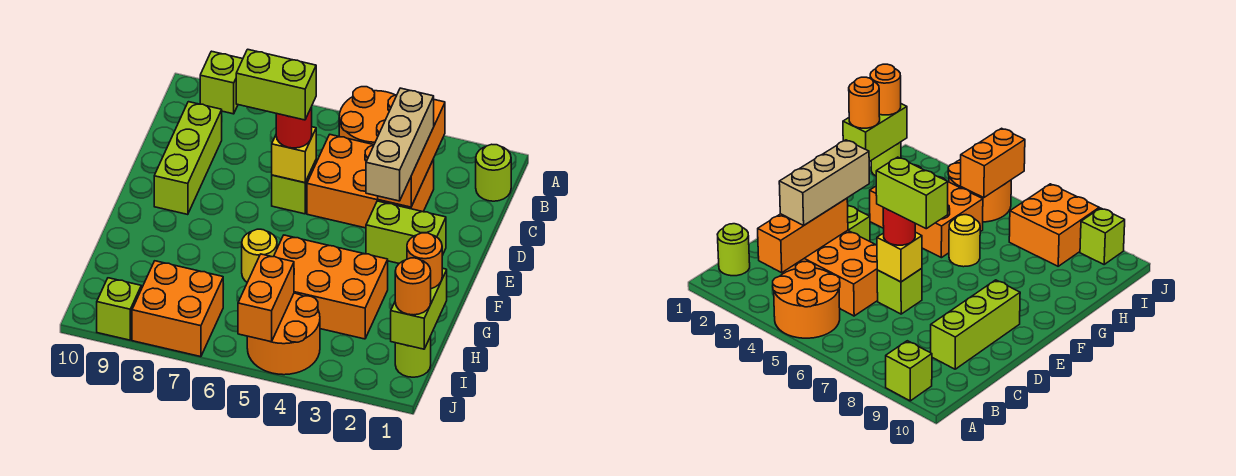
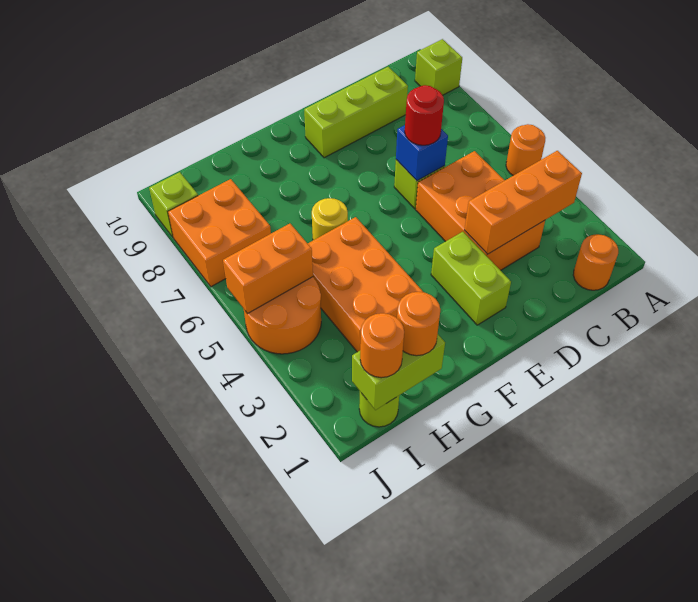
orange round brick A4:B5 level 1 -> orange round brick A5 level 1
lime round brick B1 level 1 -> orange round brick B1 level 1
tan brick C3:E3 level 3 -> none
yellow brick D6 level 2 -> blue brick D6 level 2
lime brick D6:D7 level 4 -> none

